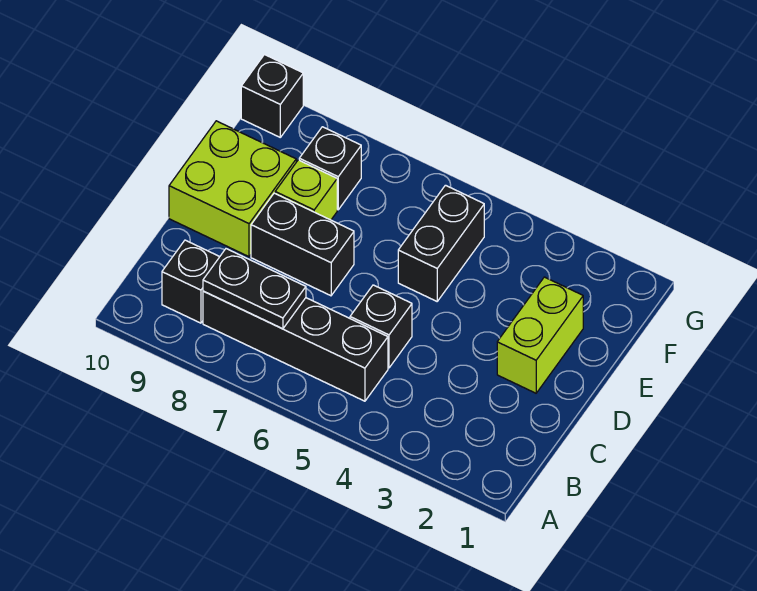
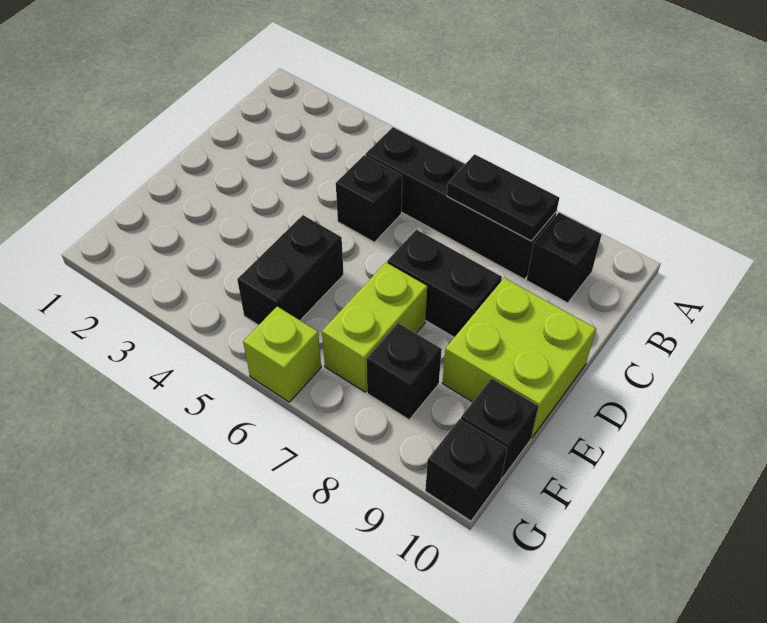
lime brick D2:E2 level 1 -> lime brick E7:F7 level 1
lime brick E8 level 1 -> lime brick G6 level 1
none -> black brick F10 level 1

